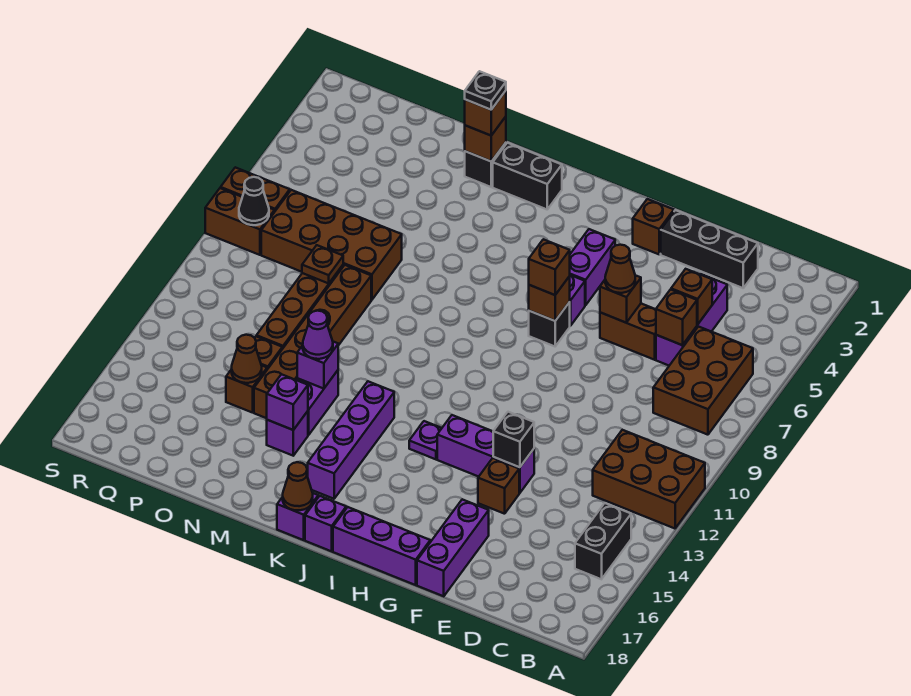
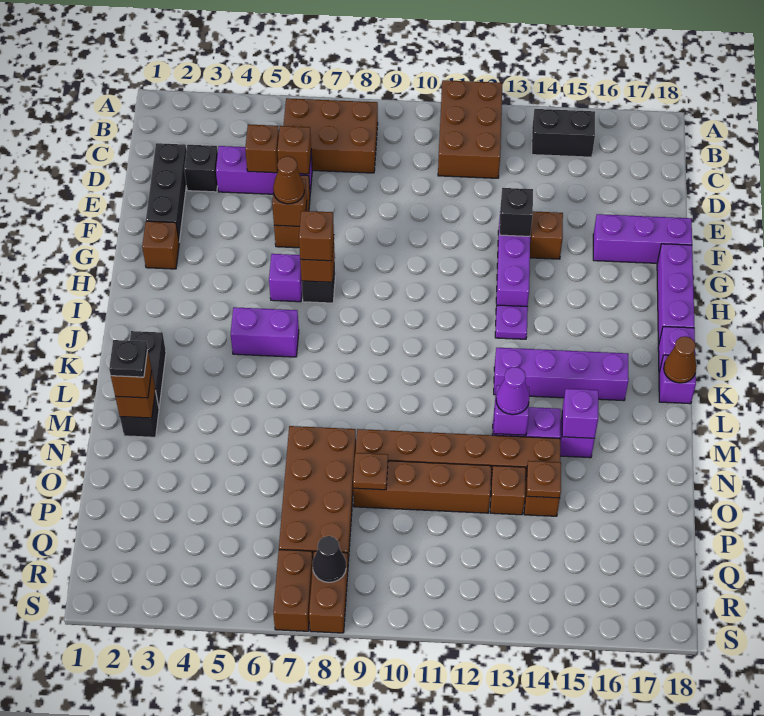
none -> black brick D3 level 1
purple brick H4:H5 level 1 -> purple brick J5:J6 level 1
brown cone O14 level 2 -> brown plate O14 level 2

